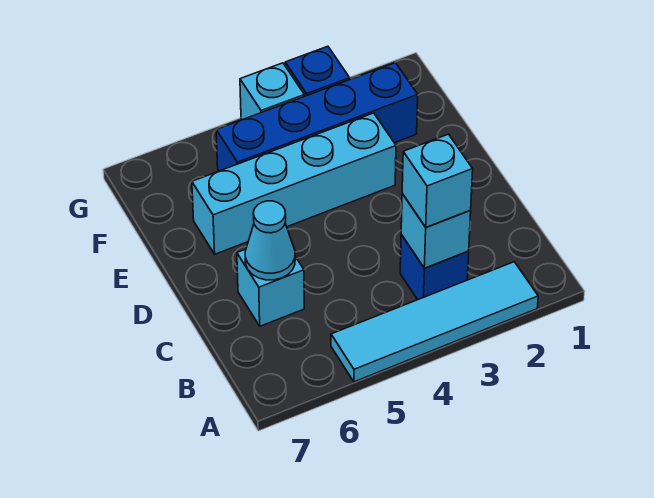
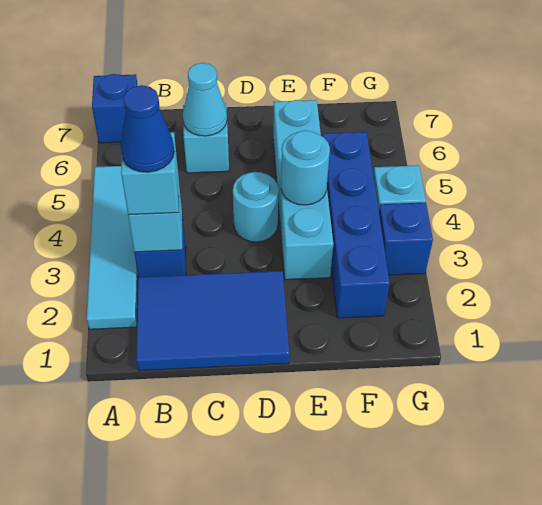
none -> blue brick A7 level 1
none -> blue tile B1:D2 level 1
none -> blue cone B3 level 4
none -> cyan round brick D4 level 1
none -> cyan round brick E4 level 2

